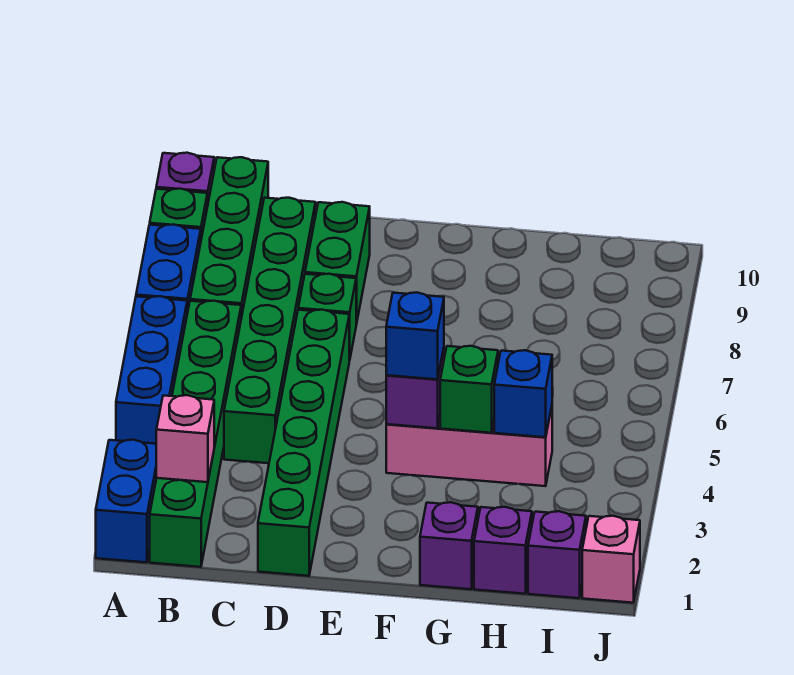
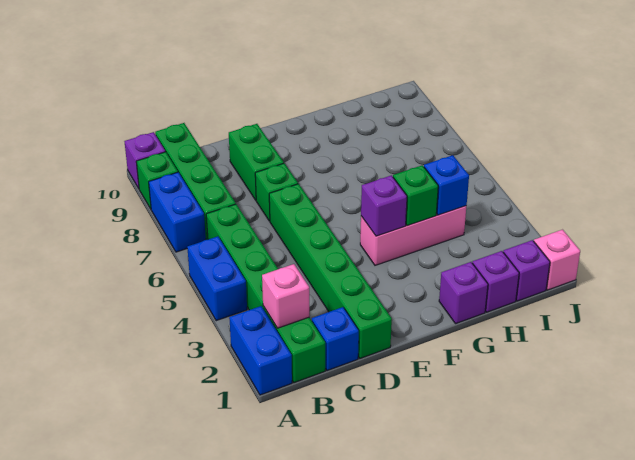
blue brick A4:A6 level 1 -> blue brick A4:A5 level 1
green brick C4:C9 level 1 -> none
blue brick F4 level 3 -> blue brick C1 level 1

